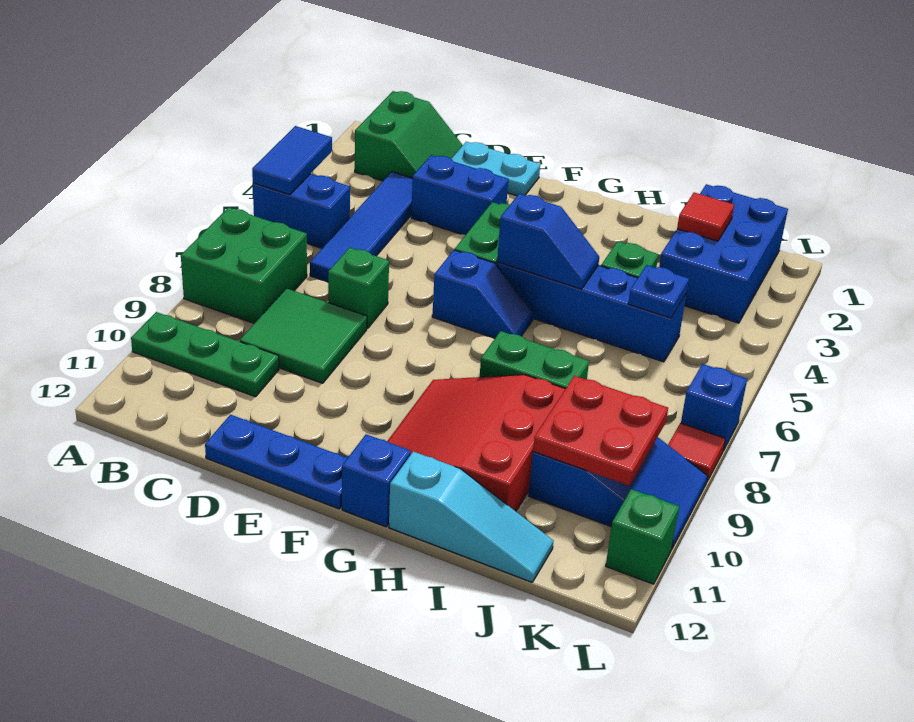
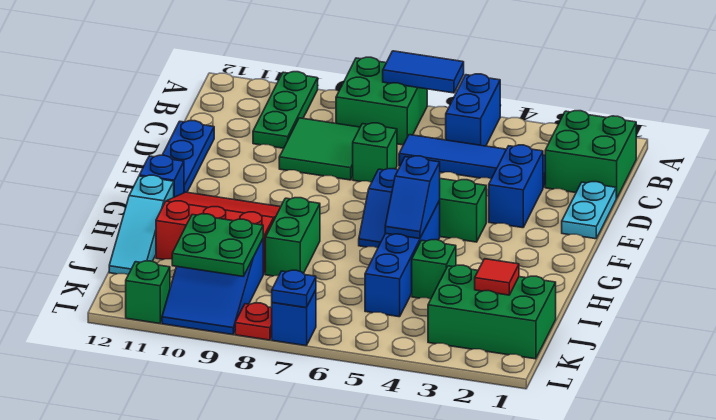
blue tile A4:A5 level 2 -> blue tile A6:A7 level 2
green slope B1:C2 level 1 top B -> green brick B1:C2 level 1
blue brick J1:K3 level 1 -> green brick J1:K3 level 1
blue plate J5 level 2 -> blue plate L7 level 2
red plate J9:K10 level 2 -> green plate J9:K10 level 2
red tile L8 level 1 -> red plate L8 level 1

